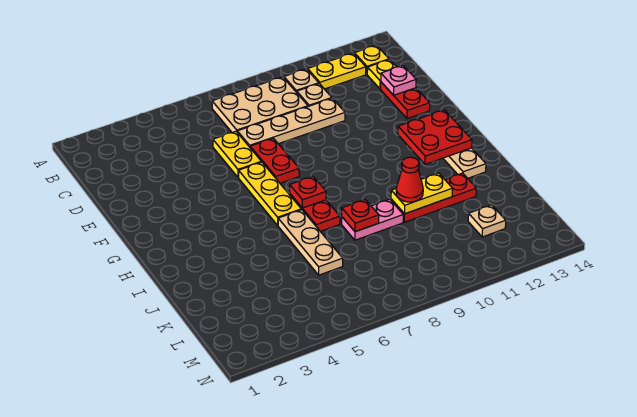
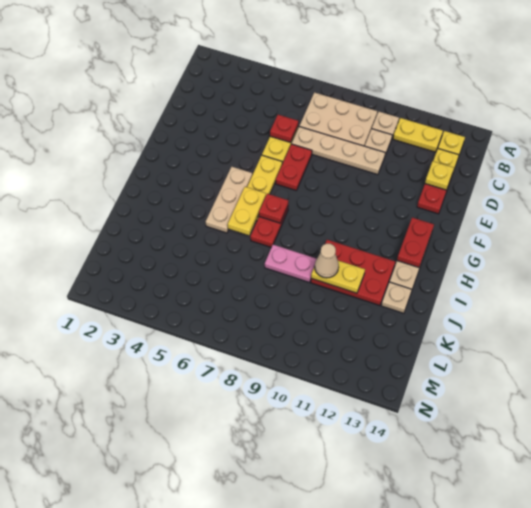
pink plate D13 level 2 -> yellow plate D13 level 2
red plate G12:H13 level 2 -> red plate G13:H13 level 2
none -> yellow plate H6:I6 level 2
tan plate I6:K6 level 1 -> tan plate G5:I5 level 1
red plate J8 level 2 -> red plate D6 level 2
red plate J10:J12 level 1 -> red plate I10:J12 level 1
red cone J10 level 3 -> tan cone J10 level 3
tan plate L12 level 1 -> tan plate J13 level 1

